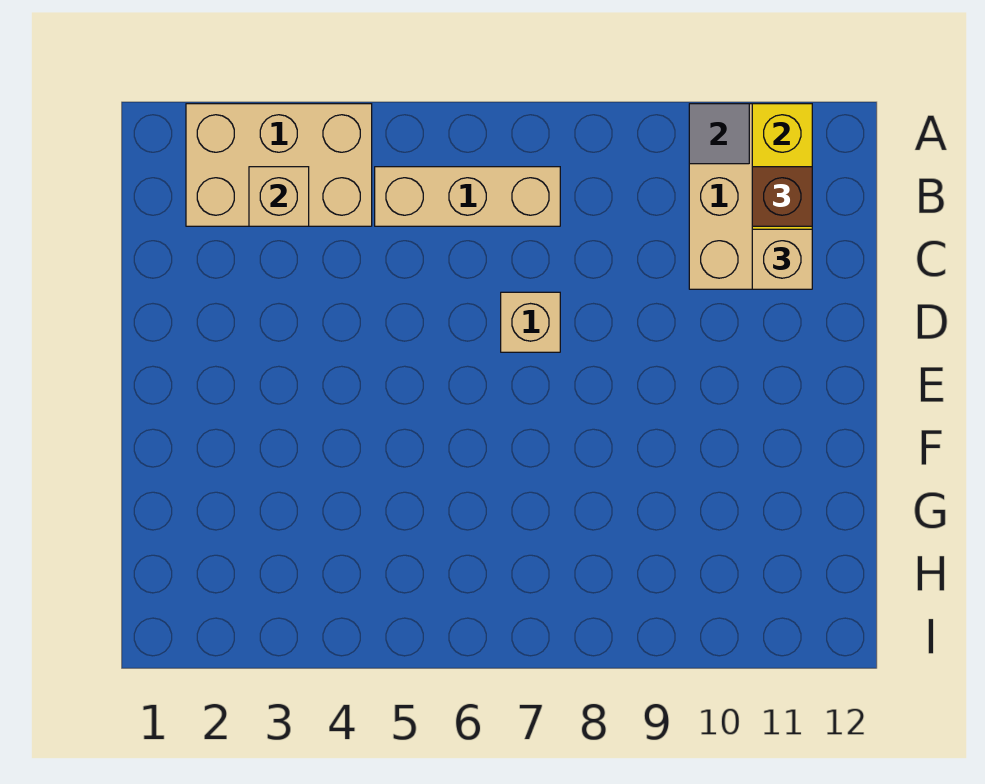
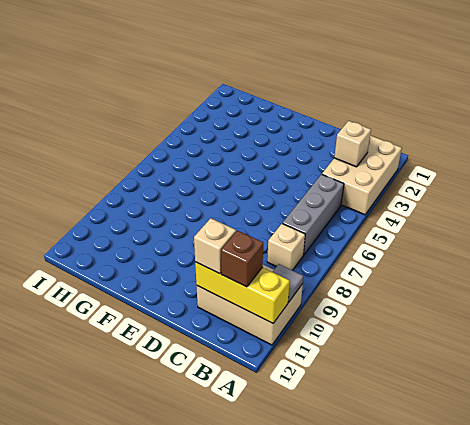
tan brick B5:B7 level 1 -> grey brick B5:B7 level 1
tan brick D7 level 1 -> tan brick B8 level 1

